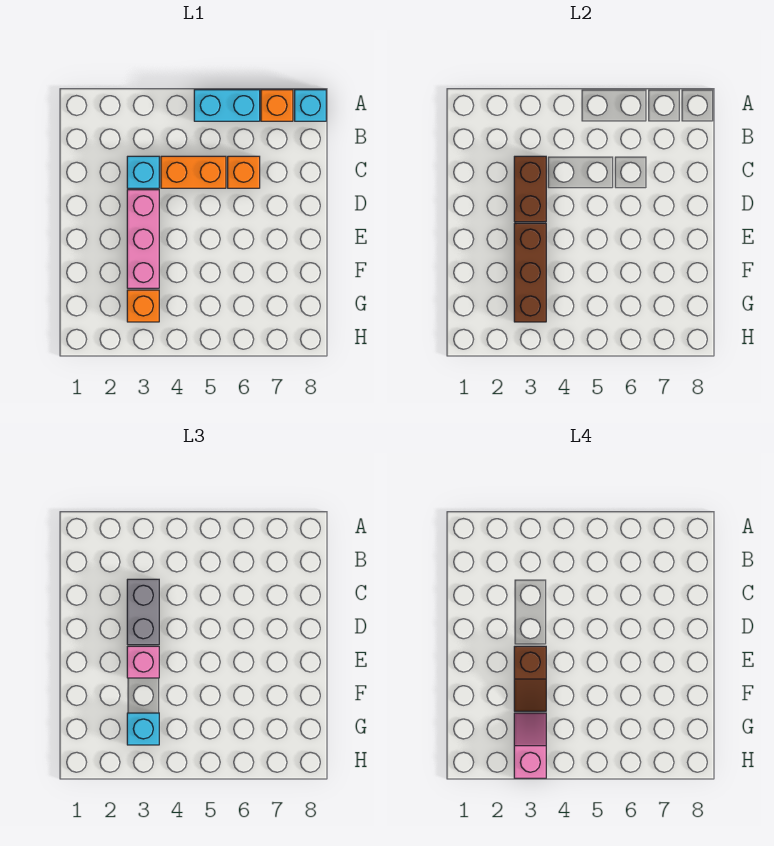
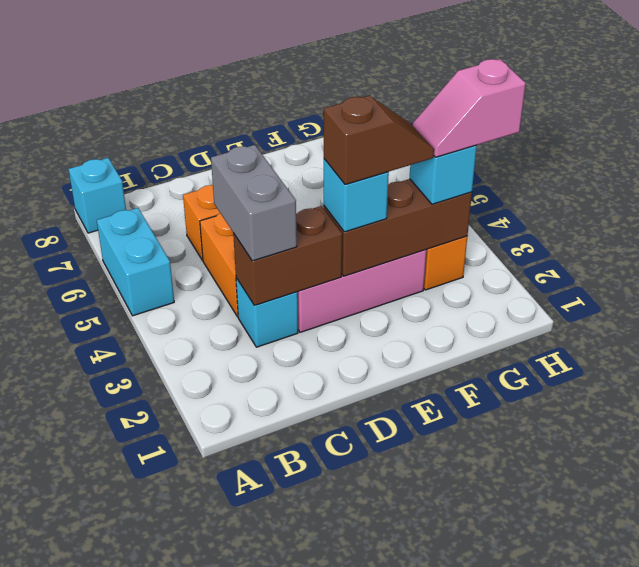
orange brick A7 level 1 -> none
grey brick C3:D3 level 3 -> grey brick C3:C4 level 3
pink brick E3 level 3 -> cyan brick E3 level 3

